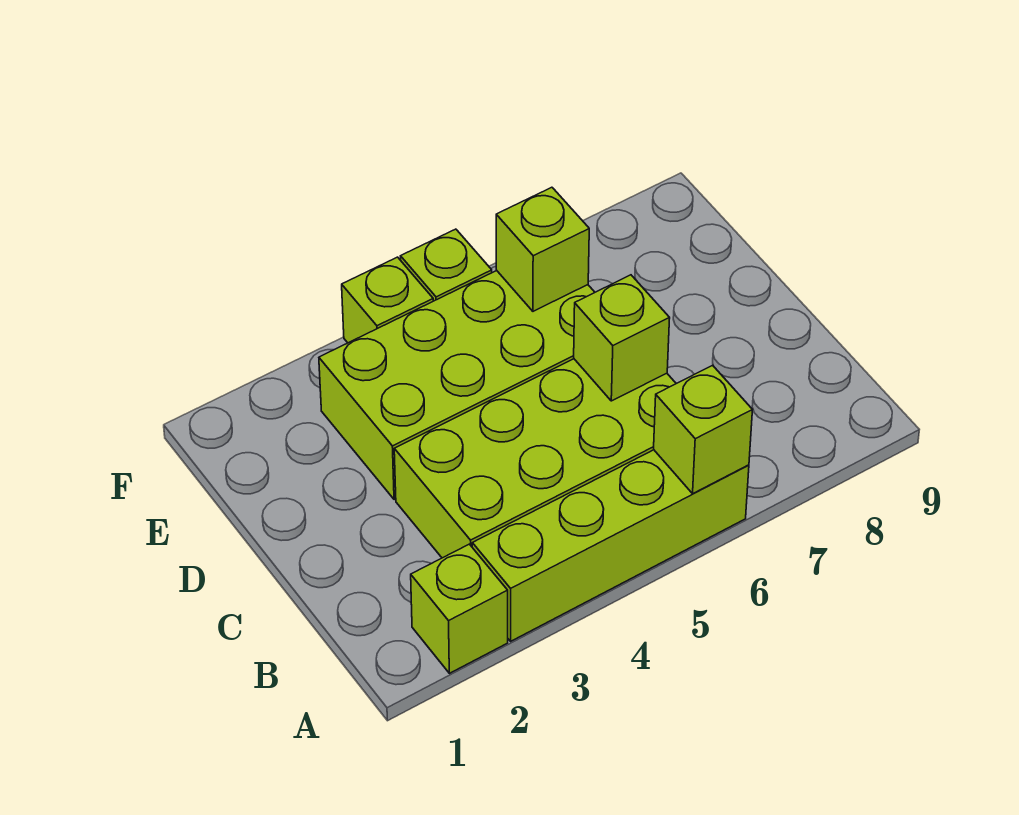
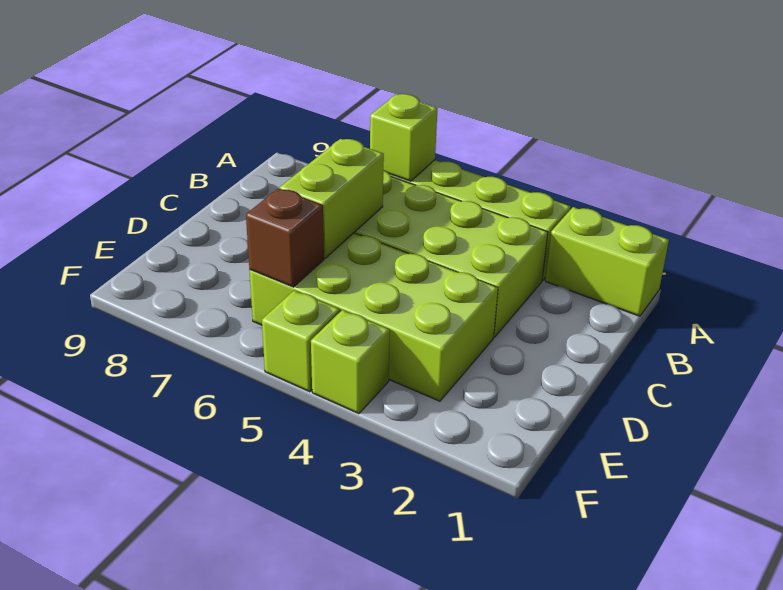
lime brick A2 level 1 -> lime brick A1:A2 level 1
lime brick C6 level 2 -> lime brick C6:D6 level 2
lime brick E6 level 2 -> brown brick E6 level 2

